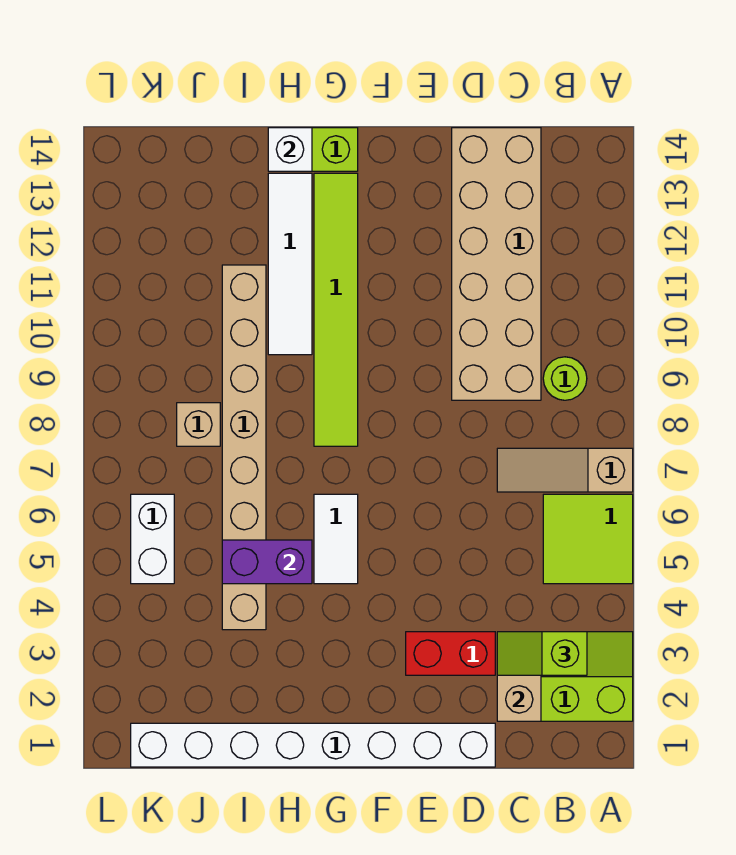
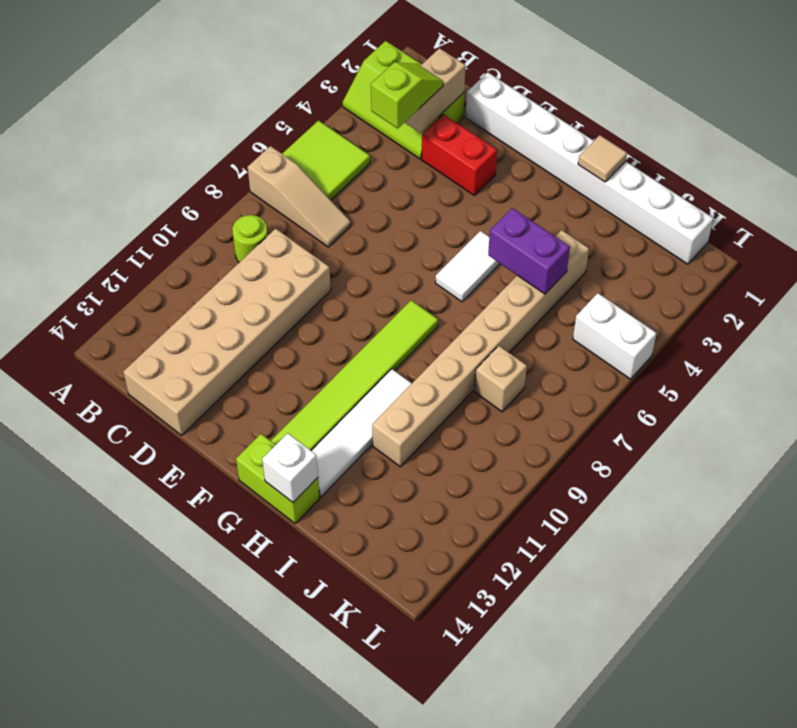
lime slope B3:C3 level 3 top B -> lime slope C3:C4 level 3 top 4
none -> tan tile H1 level 2
white brick K5:K6 level 1 -> white brick K5:L5 level 1

